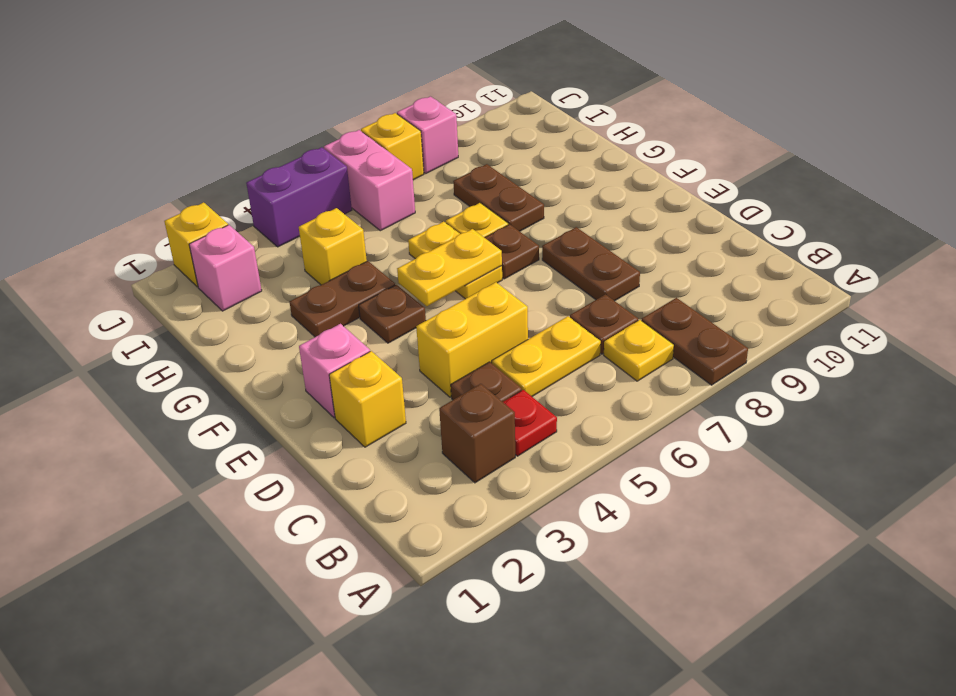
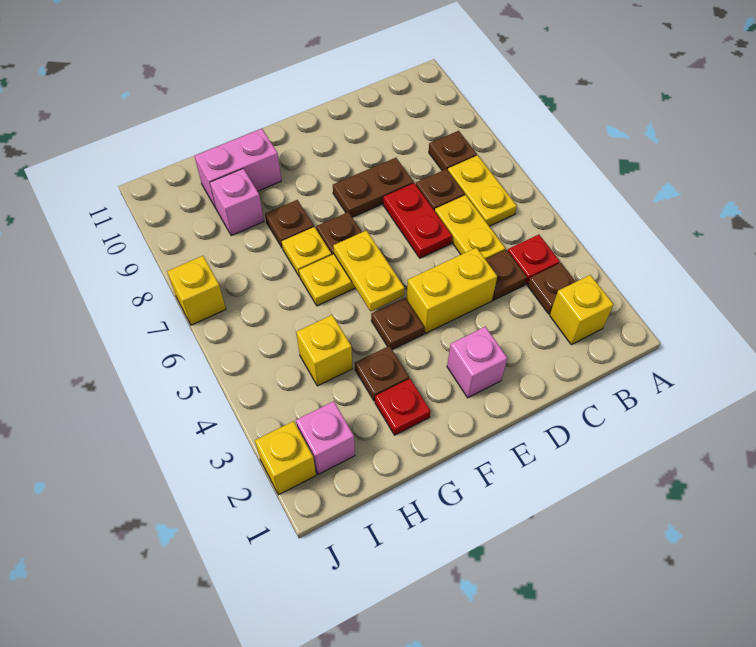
brown plate A8:B8 level 1 -> brown plate B8 level 1
brown brick B3 level 1 -> brown plate B3 level 1
yellow plate B7 level 1 -> yellow plate B6:B7 level 1
yellow brick D2 level 1 -> yellow brick B2 level 1
yellow brick D4:D5 level 1 -> yellow brick D4:E4 level 1
none -> red plate D6:D7 level 1
none -> red plate G2 level 1
brown plate G3:G4 level 1 -> brown plate G3 level 1
brown plate G8:H8 level 1 -> brown plate G8 level 1
pink brick I6:J6 level 1 -> pink brick G10:H10 level 1
purple brick J4:J5 level 1 -> none
pink brick J8 level 1 -> pink brick H9 level 1

